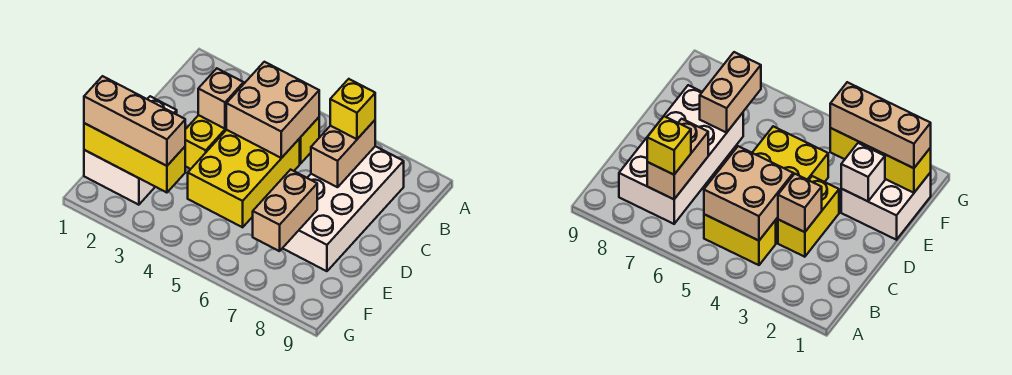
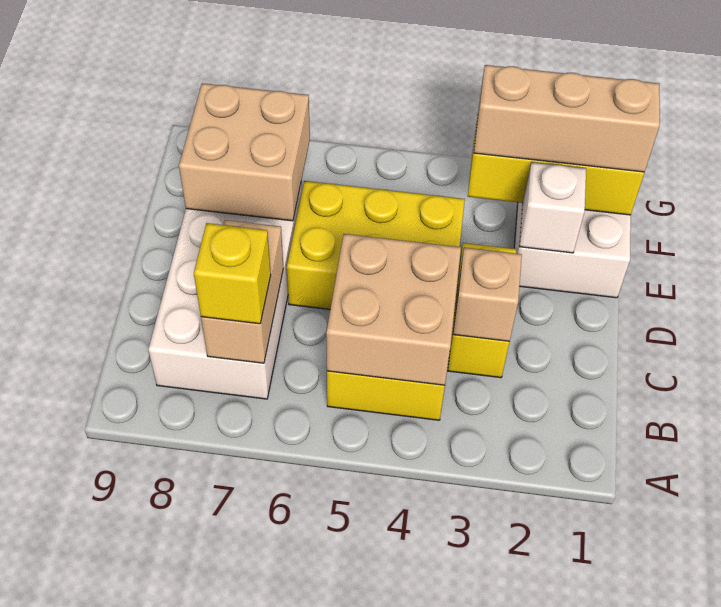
yellow brick C4:E5 level 1 -> yellow brick D4:E6 level 1
tan brick E7:F7 level 2 -> tan brick E7:F8 level 2

